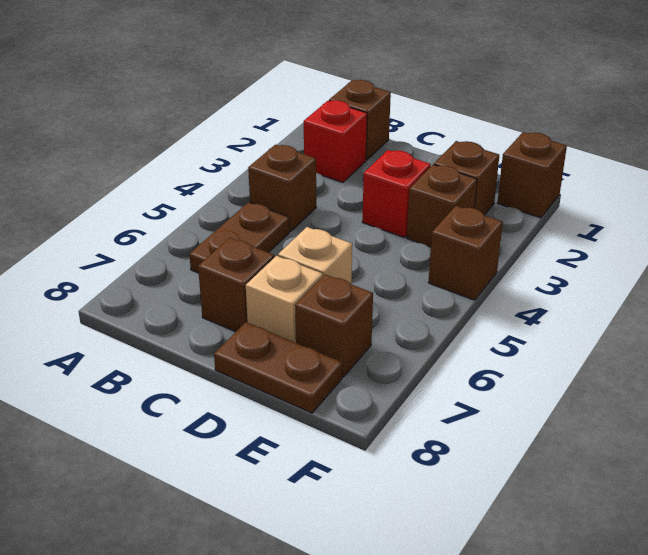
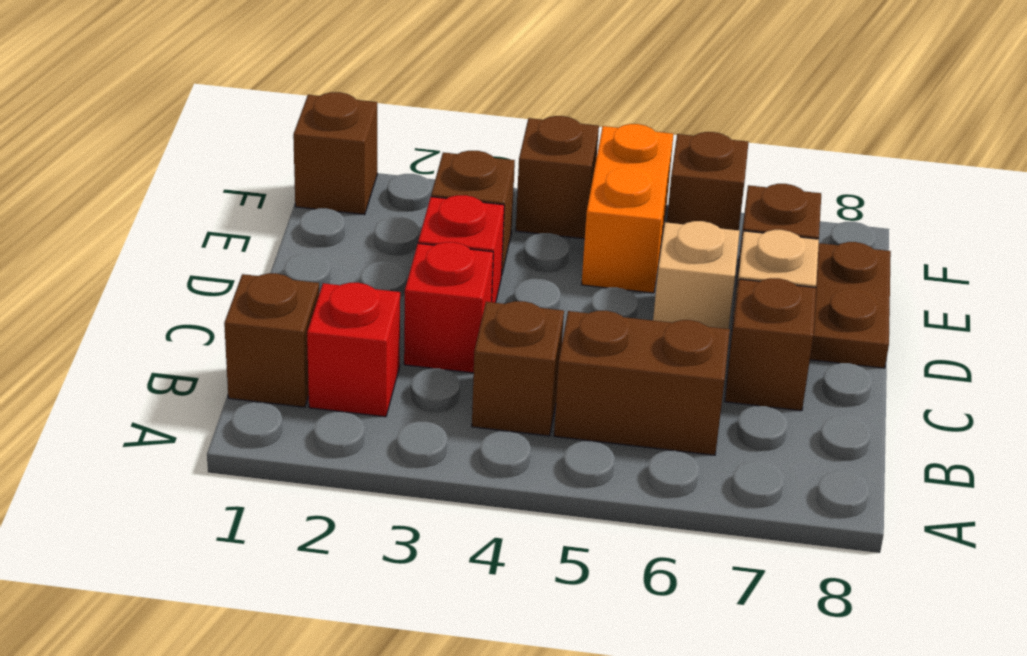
brown plate B5:B6 level 1 -> brown brick B5:B6 level 1
none -> red brick C3 level 1
brown brick E2 level 1 -> brown brick F6 level 1
none -> orange brick E5:F5 level 1

